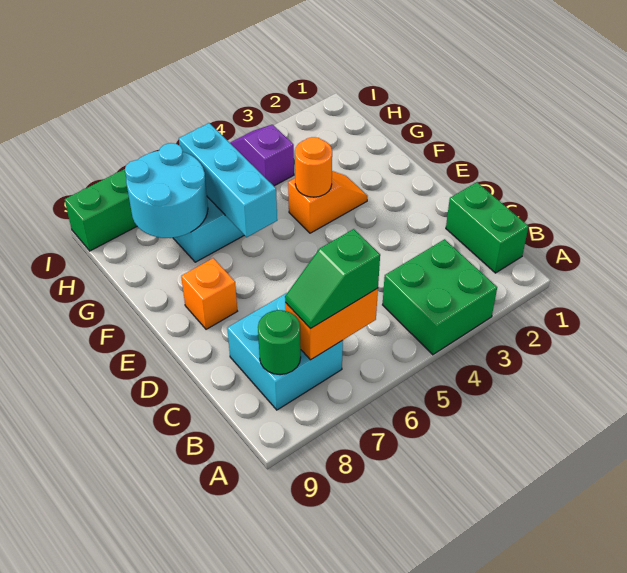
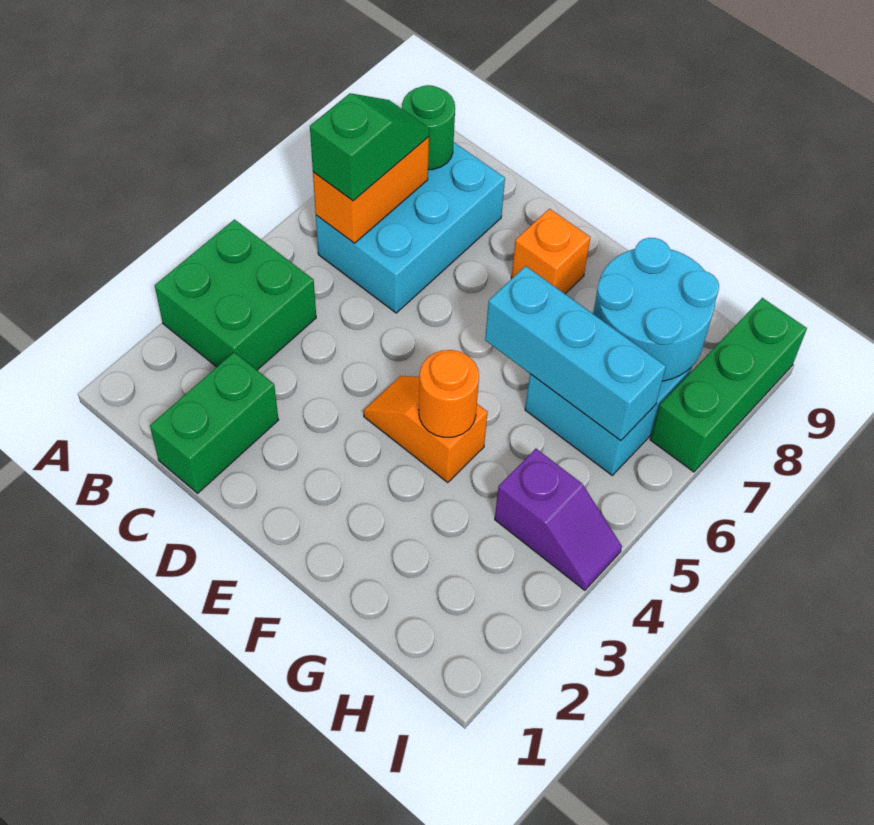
green brick B1:C1 level 1 -> green brick C1:C2 level 1
cyan brick B7:C8 level 1 -> cyan brick B6:C8 level 1
orange slope F3:F4 level 1 top 4 -> orange slope E4:F4 level 1 top F

